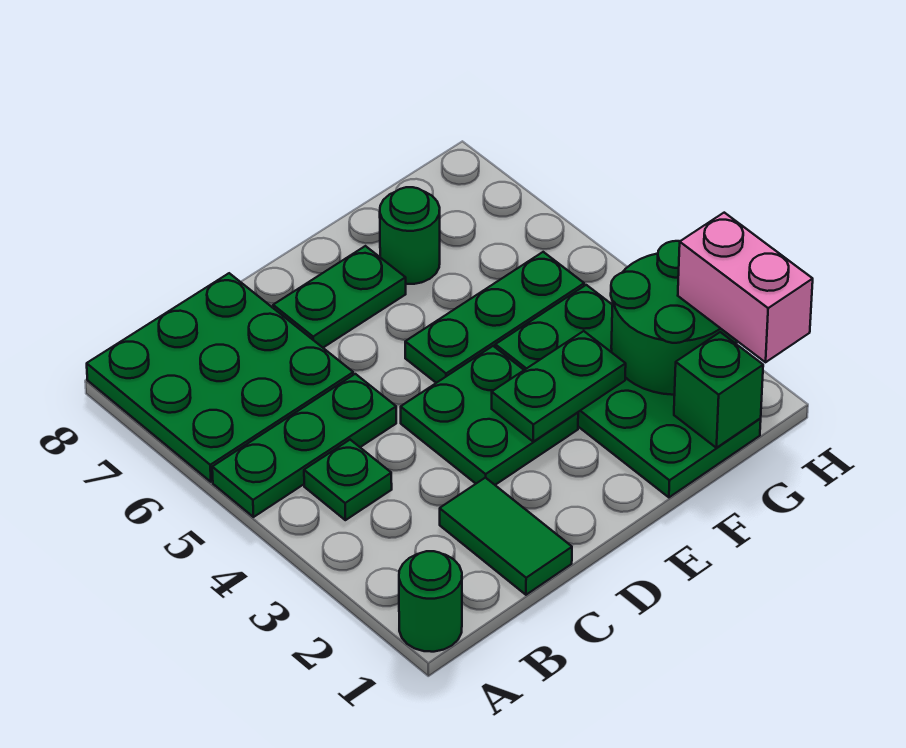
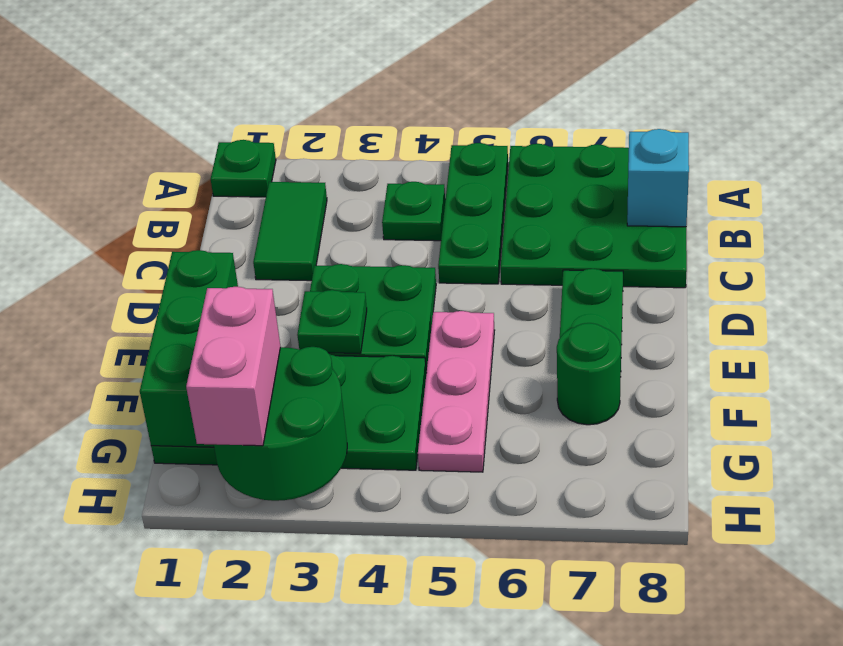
green round brick A1 level 1 -> green plate A1 level 1
none -> cyan brick B8 level 2
green tile C1:C2 level 1 -> green tile B2:C2 level 1
green plate E3:F3 level 2 -> green plate E3 level 2
green plate E5:G5 level 1 -> pink plate E5:G5 level 1
green brick G1 level 2 -> green brick E1:G1 level 2
pink brick H1:H2 level 3 -> pink brick G2:H2 level 3

